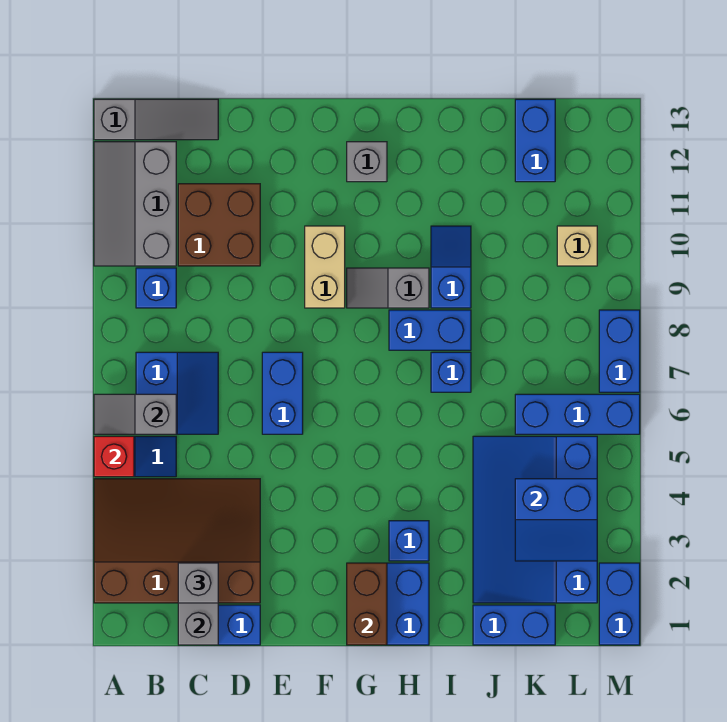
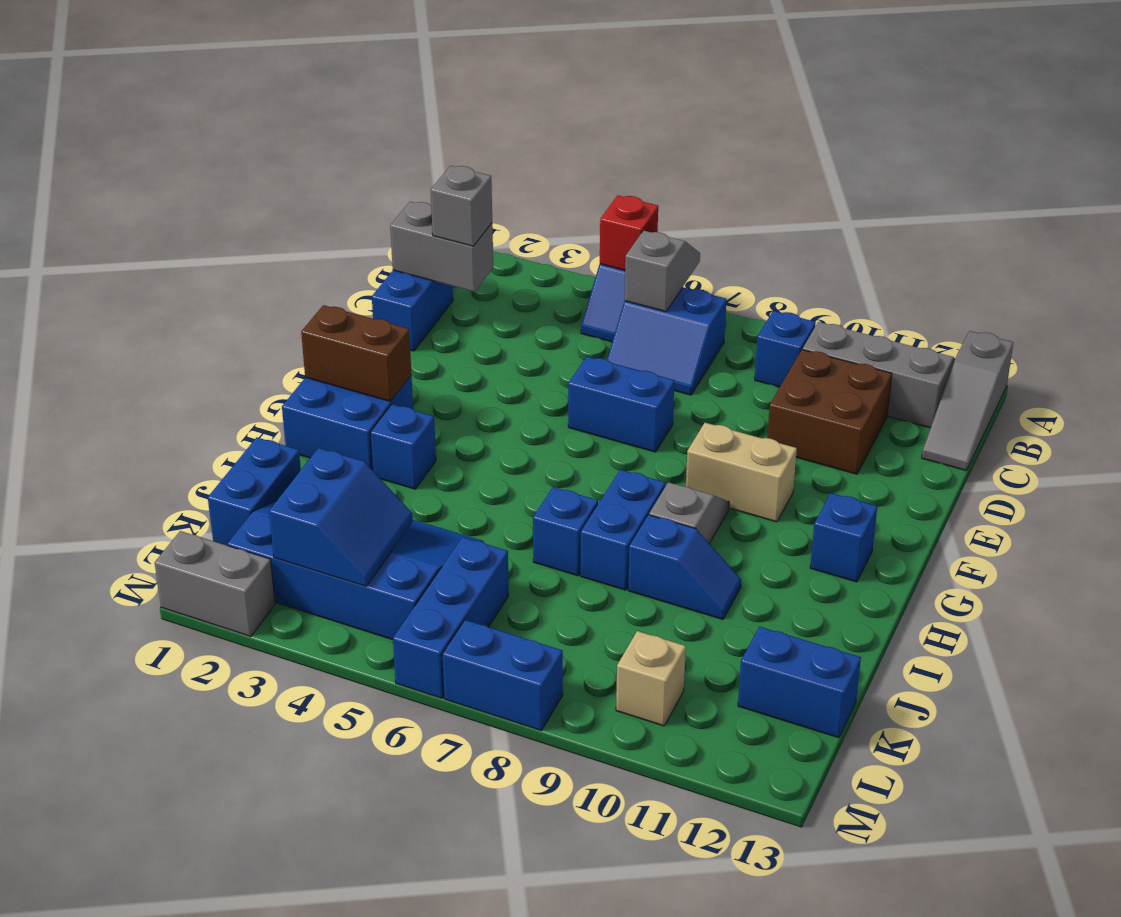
brown slope A2:D4 level 1 top 2 -> none
grey brick G12 level 1 -> blue brick G12 level 1
blue slope K3:L4 level 2 top 4 -> blue slope K3:L4 level 2 top 3
blue brick M1:M2 level 1 -> grey brick M1:M2 level 1

